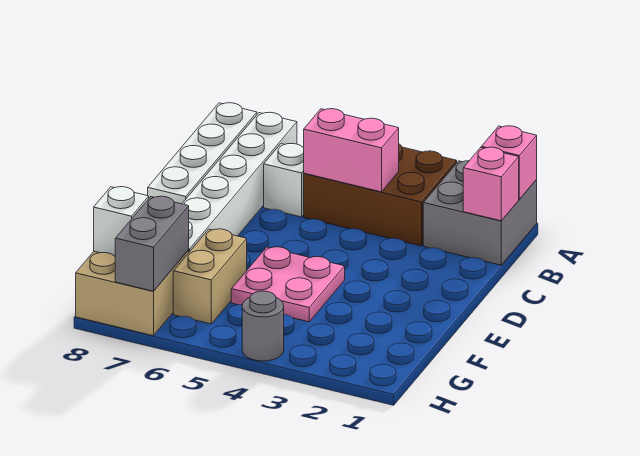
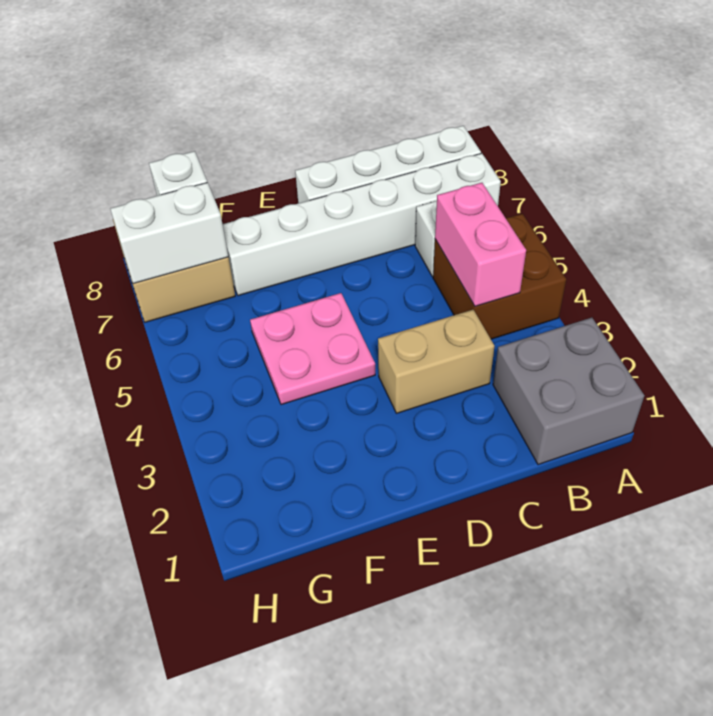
pink brick A1 level 2 -> none
brown brick A3:B5 level 1 -> brown brick A4:B5 level 1
pink brick B1 level 2 -> none
tan brick F6:G6 level 1 -> tan brick C3:D3 level 1
grey brick G7:H7 level 2 -> white brick G7:H7 level 2
grey round brick H4 level 1 -> none

